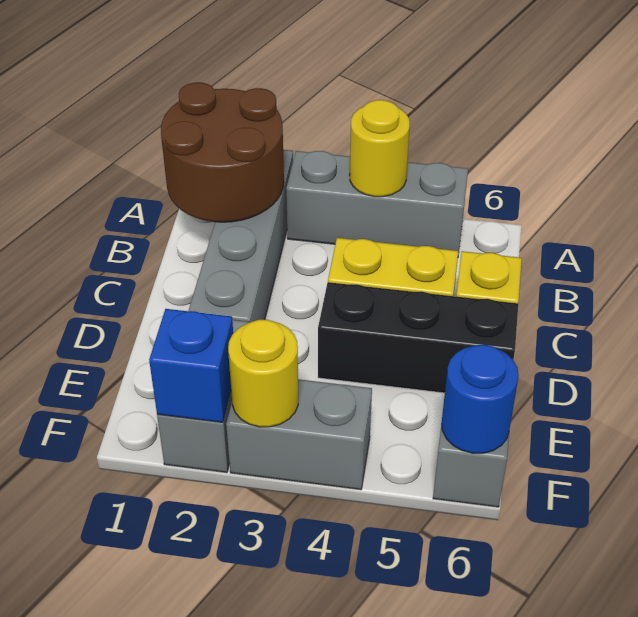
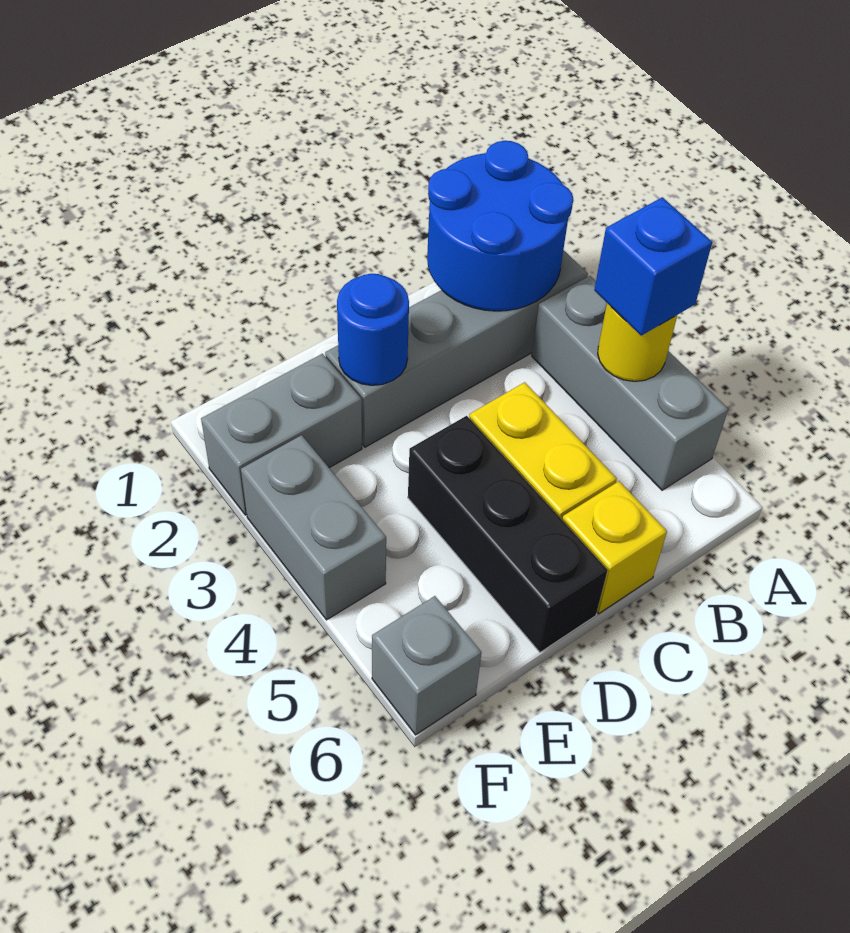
brown round brick A1:B2 level 2 -> blue round brick A1:B2 level 2
blue brick F2 level 2 -> blue brick A4 level 3
yellow round brick F3 level 2 -> none
blue round brick F6 level 2 -> blue round brick D2 level 2

